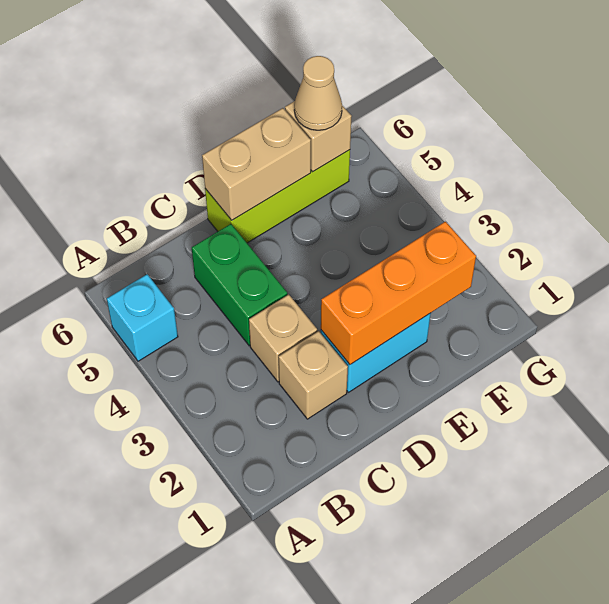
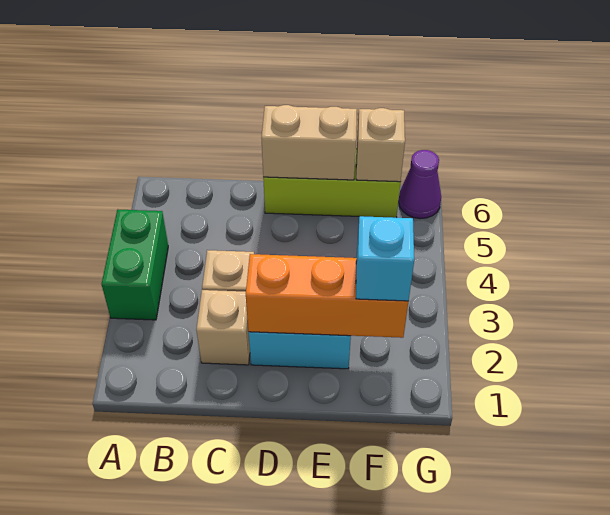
cyan brick A5 level 1 -> cyan brick F2 level 3
green brick C4:C5 level 1 -> green brick A3:A4 level 1
tan cone F6 level 3 -> none
none -> purple cone G6 level 1

